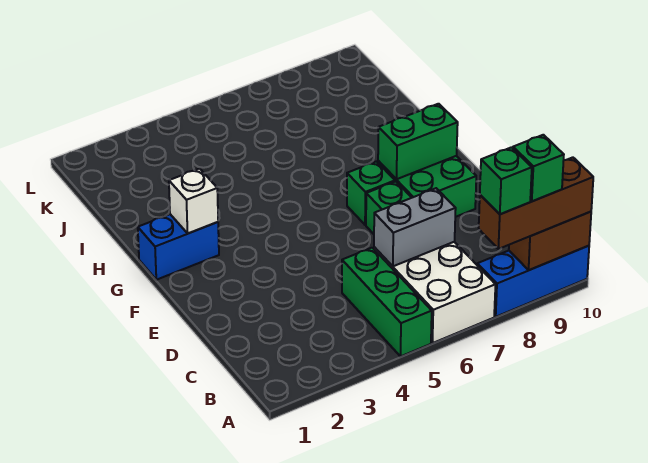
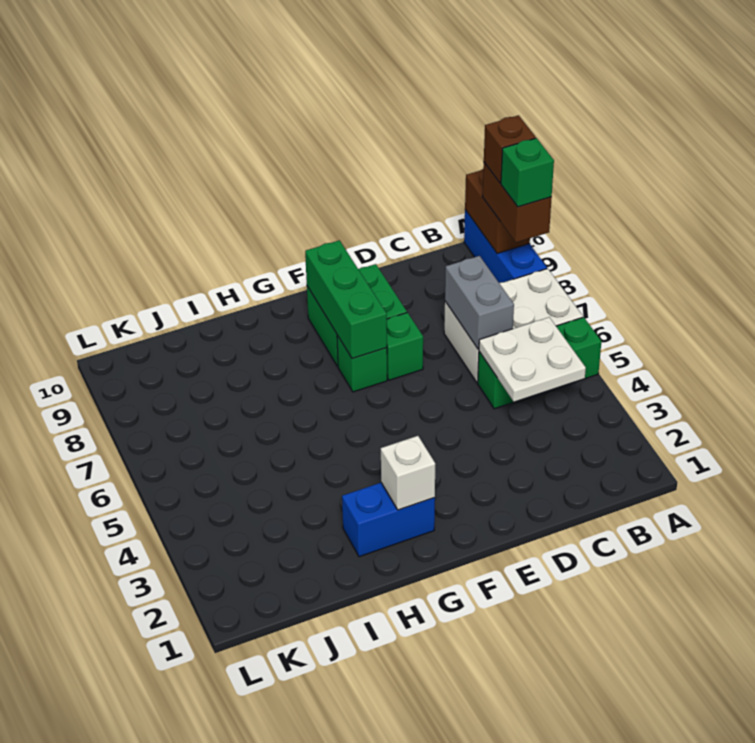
brown brick A8:A10 level 3 -> brown brick A8:A9 level 3
green brick A9 level 4 -> brown brick A9 level 4
none -> white plate B4:C5 level 2
green brick F8:F9 level 2 -> green brick F7:F9 level 2
blue brick G1:G2 level 1 -> blue brick G2:H2 level 1

